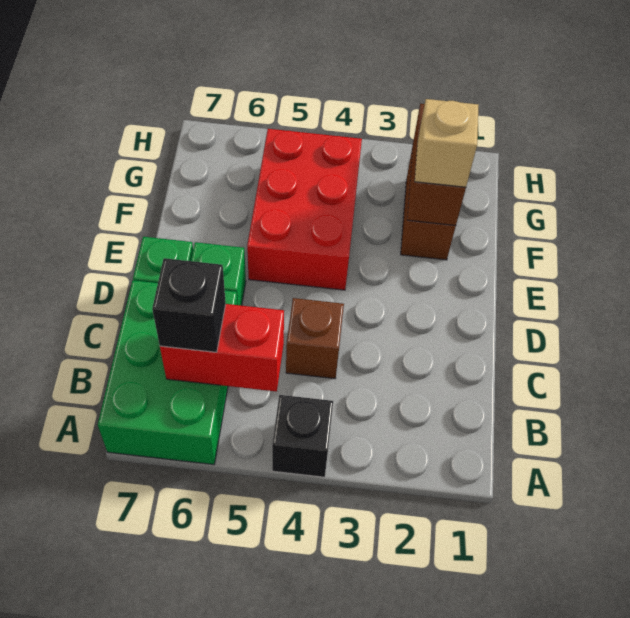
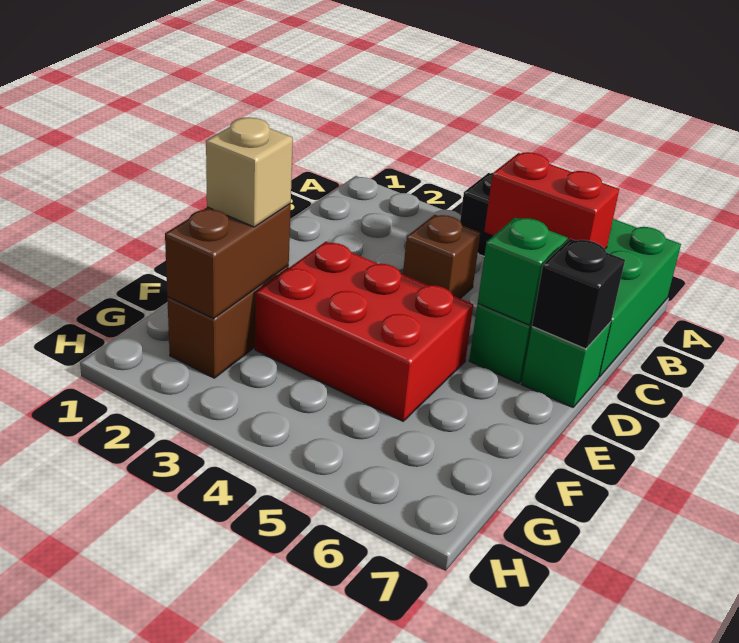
black brick B6 level 3 -> black brick D7 level 2
none -> green brick D6 level 2
red brick E4:G5 level 1 -> red brick E3:F5 level 1

